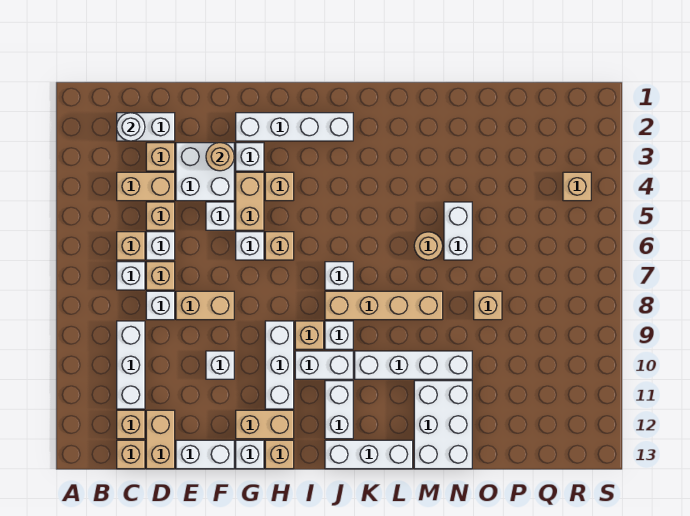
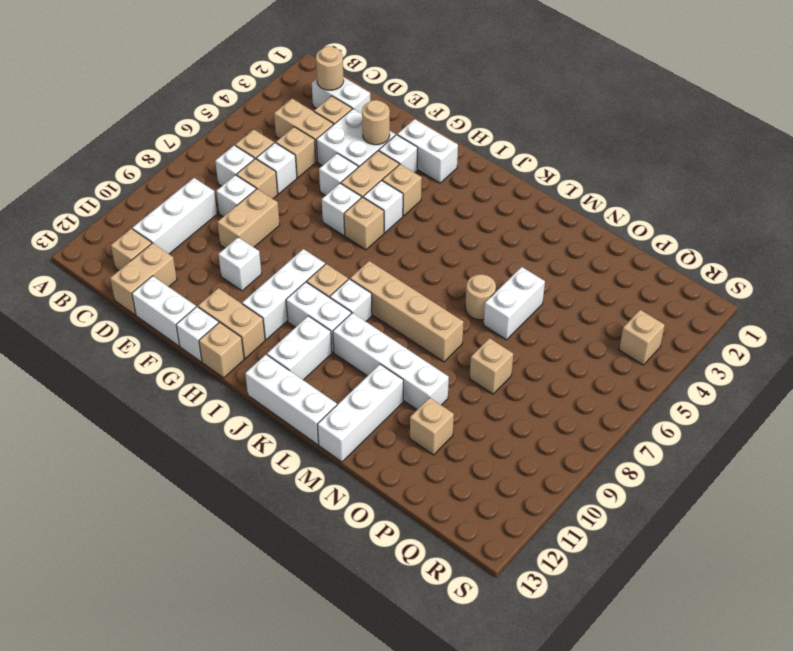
white round brick C2 level 2 -> tan round brick C2 level 2
tan brick C13 level 1 -> tan brick O11 level 1
tan brick E8:F8 level 1 -> tan brick E8:E9 level 1
white brick G2:J2 level 1 -> white brick G2:H2 level 1
white brick J7 level 1 -> white brick H5 level 1
white brick M11:N13 level 1 -> white brick M11:M13 level 1

